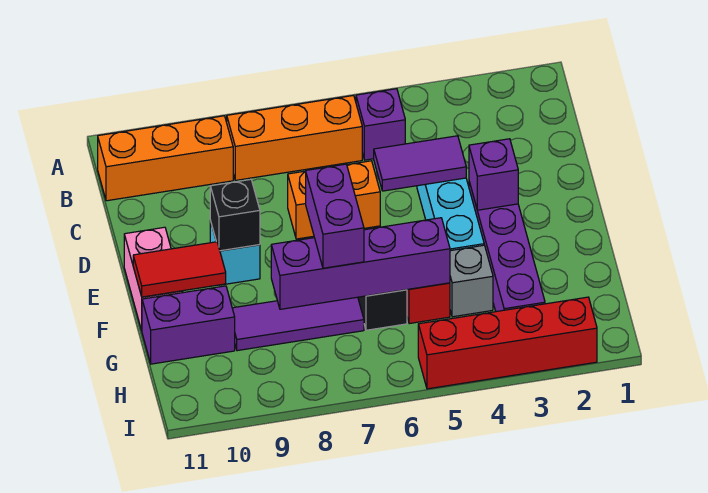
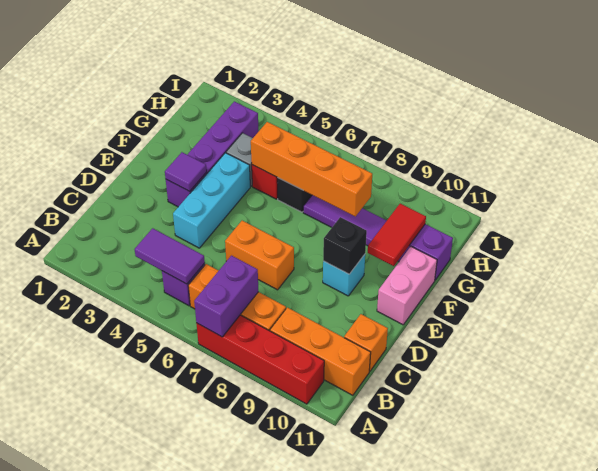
none -> orange brick C11 level 1
purple tile D4:D5 level 2 -> purple tile B4:B5 level 2
purple brick E3 level 2 -> purple tile E3 level 2
purple brick F7:G7 level 3 -> purple brick A7:B7 level 2
red tile F10:F11 level 2 -> red tile F10:G10 level 2
purple brick G5:G8 level 2 -> orange brick G5:G8 level 2
red brick I2:I5 level 1 -> red brick A7:A10 level 1

